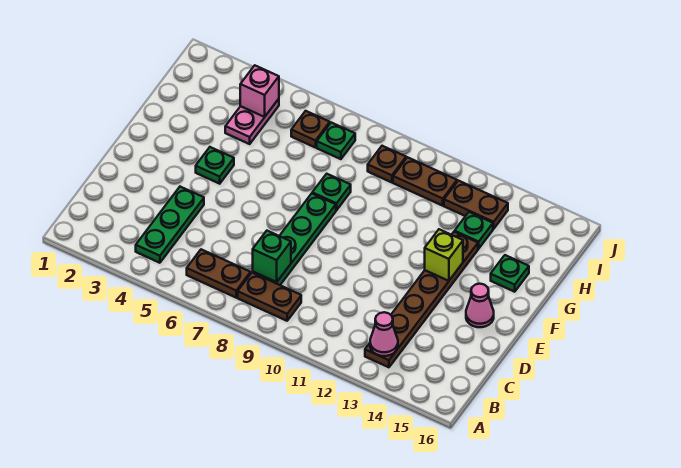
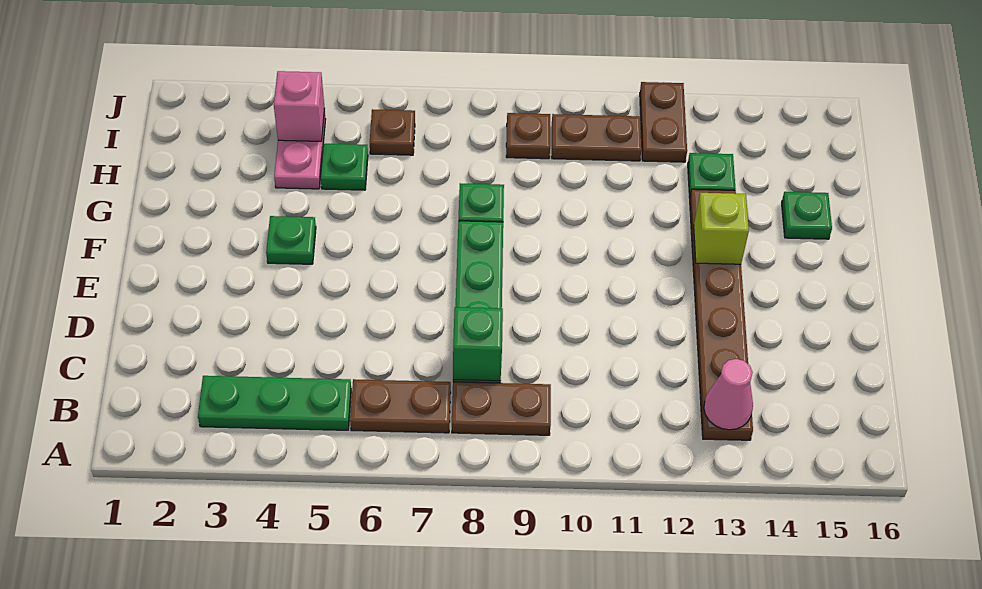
green plate B4:D4 level 1 -> green plate B3:B5 level 1
pink cone E15 level 1 -> none
green plate I7 level 1 -> green plate H5 level 1
brown plate I12:I13 level 1 -> brown plate I12:J12 level 1

